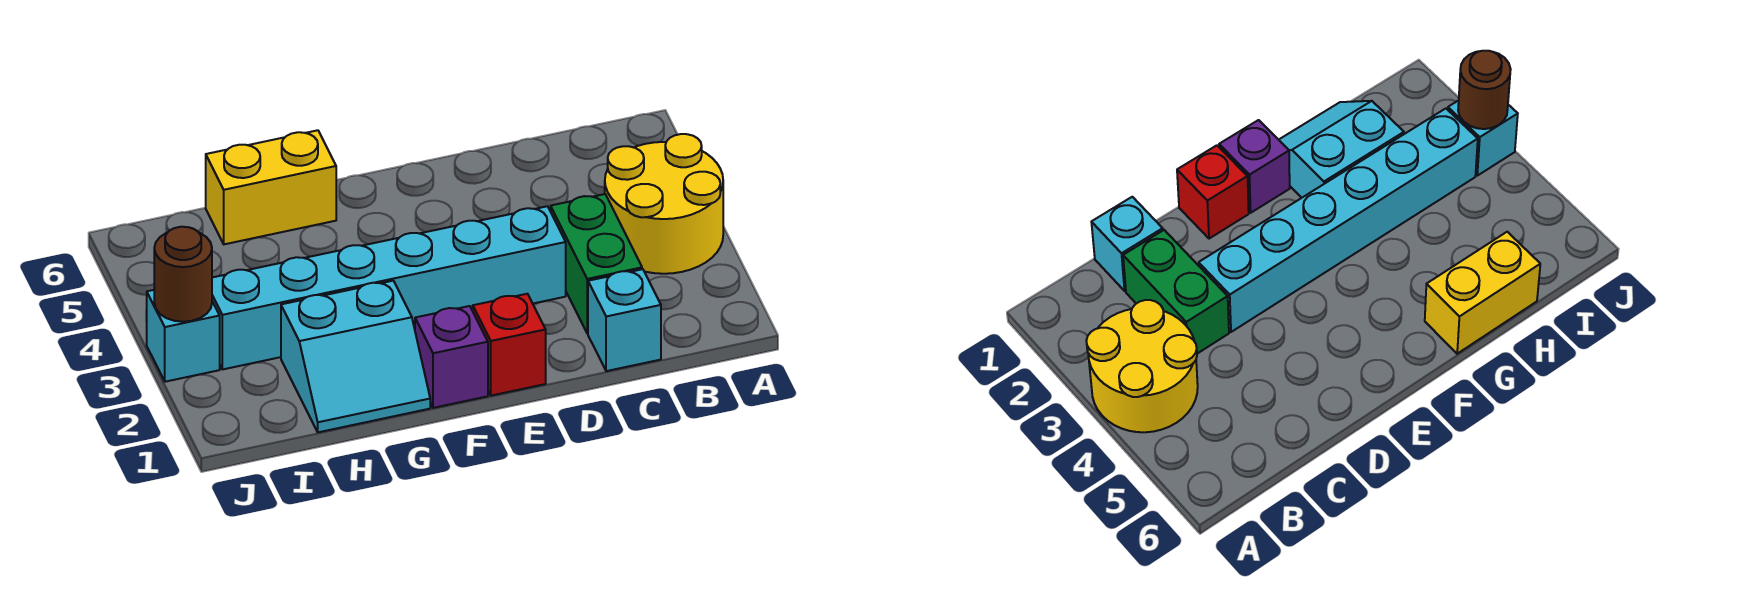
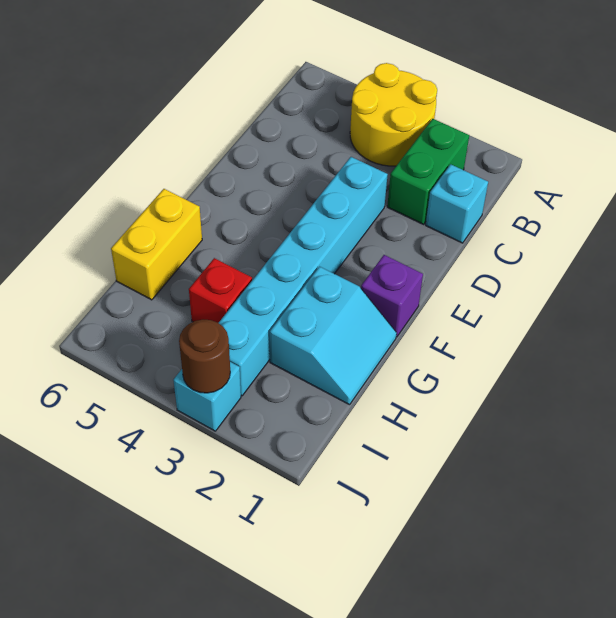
green brick C2:C3 level 1 -> green brick B2:C2 level 1
red brick E1 level 1 -> red brick H4 level 1

